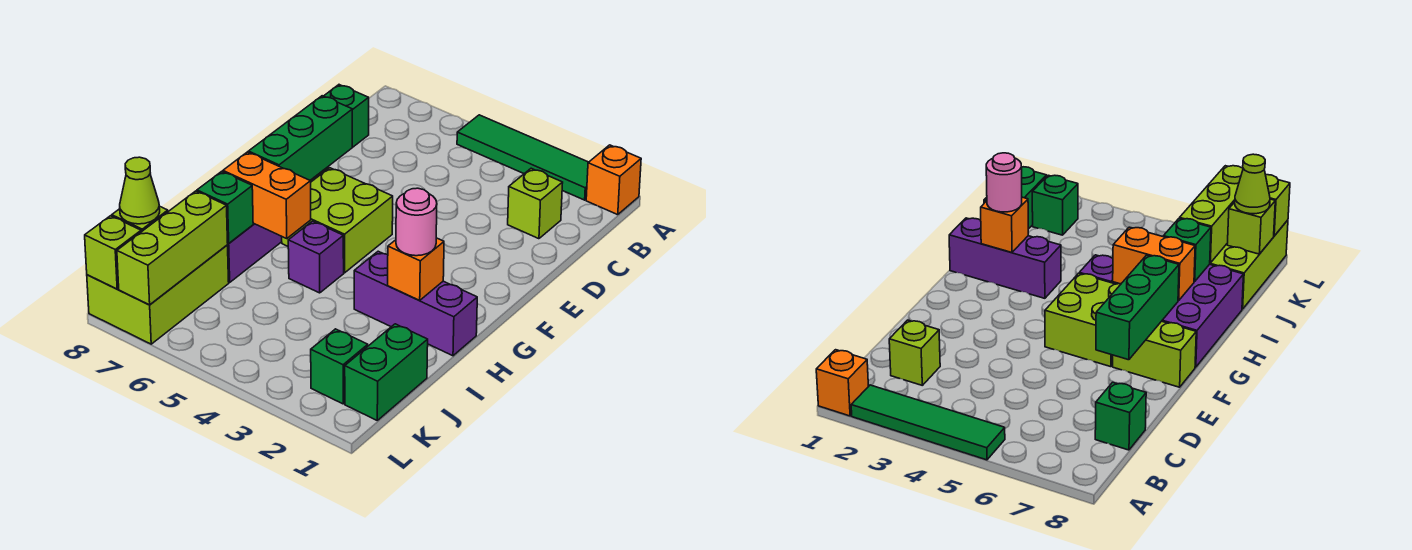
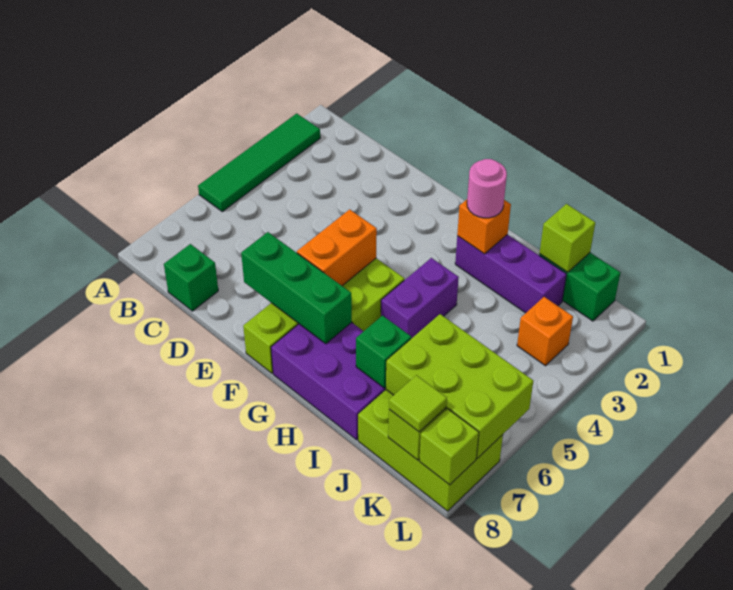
orange brick A1 level 1 -> orange brick K3 level 1
lime brick C2 level 1 -> lime brick J1 level 2
purple brick H1:H3 level 1 -> purple brick H2:J2 level 1
purple brick H5 level 1 -> purple brick H4:H5 level 1
orange brick H6:H7 level 2 -> orange brick F5:F6 level 2
lime brick J7:L7 level 2 -> lime brick J6:L7 level 2
green brick K2 level 1 -> none
lime cone K8 level 3 -> lime tile K8 level 3

